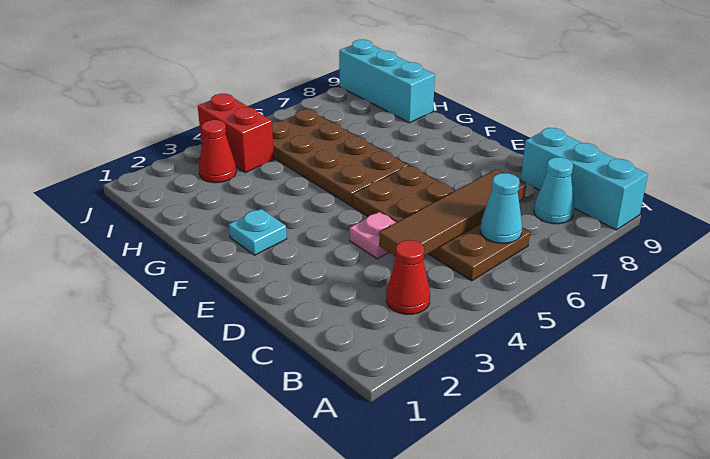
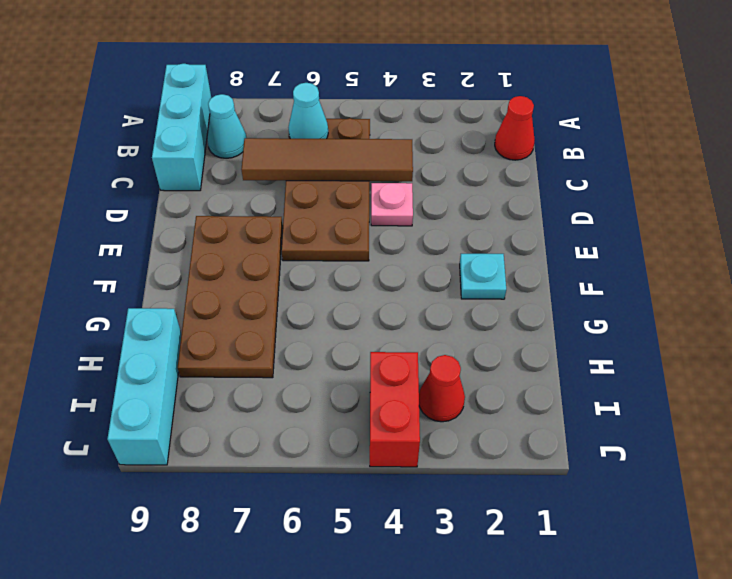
red cone B3 level 1 -> red cone B1 level 1
brown plate F5:I6 level 1 -> brown plate E7:H8 level 1

